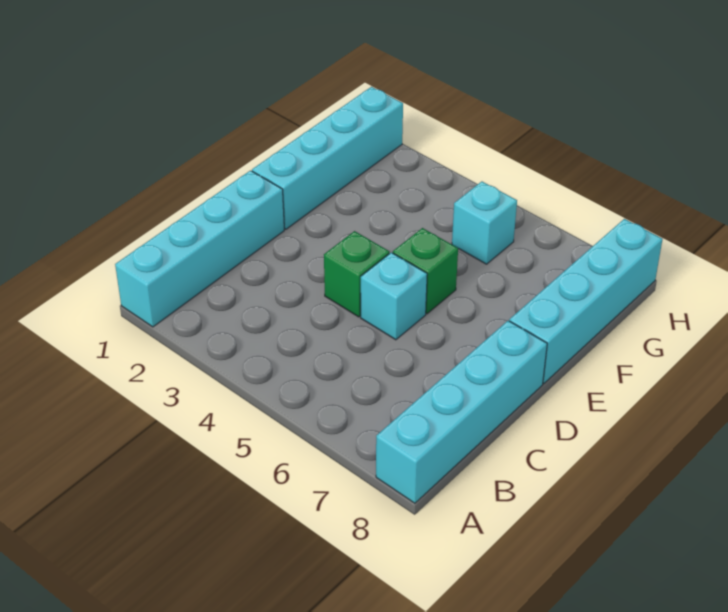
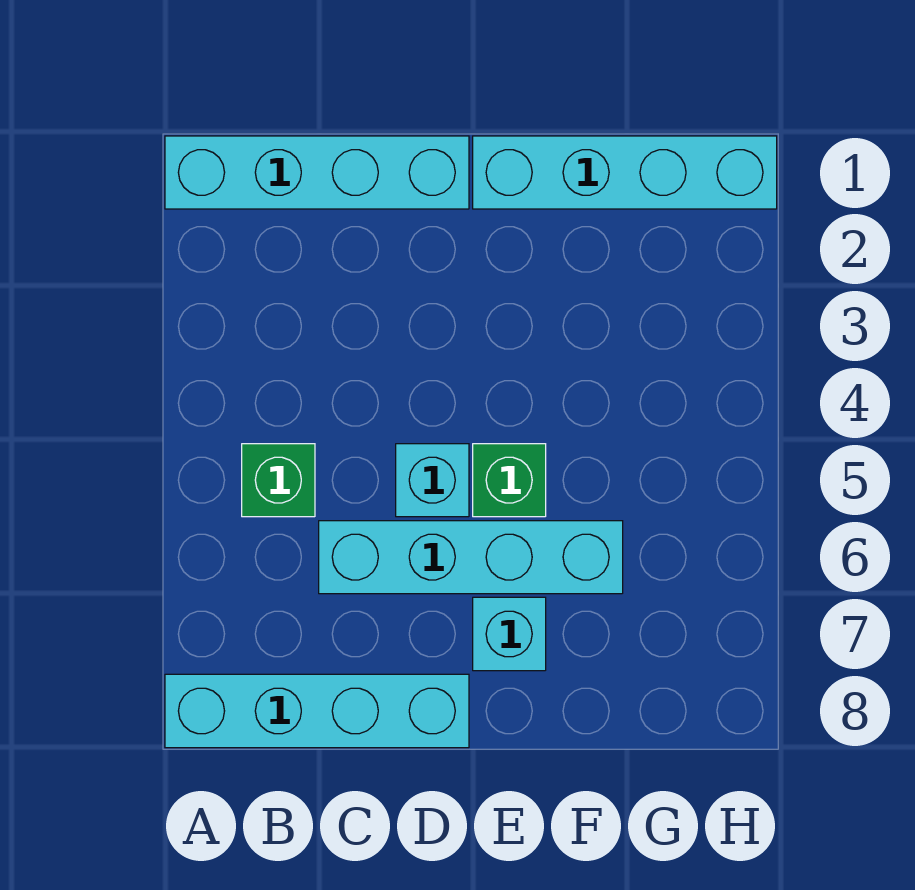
green brick D4 level 1 -> green brick B5 level 1
cyan brick E8:H8 level 1 -> cyan brick C6:F6 level 1
cyan brick G5 level 1 -> cyan brick E7 level 1

